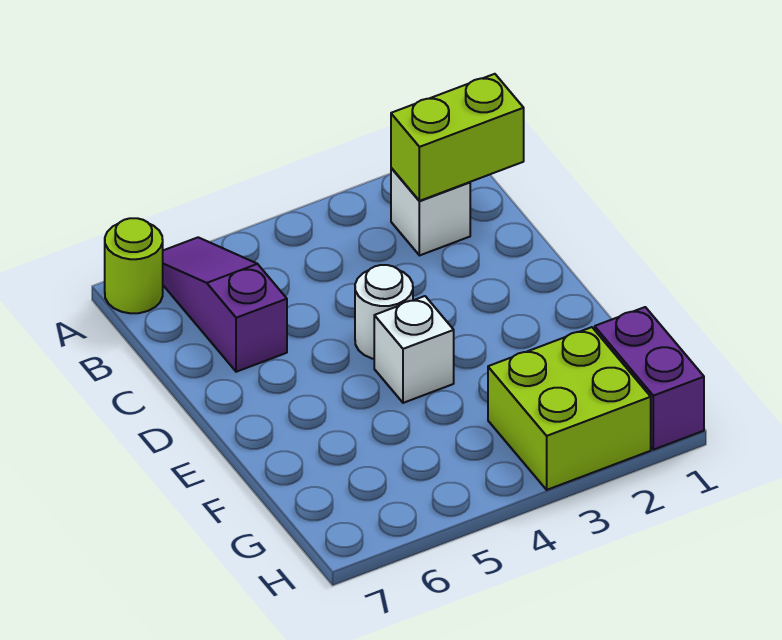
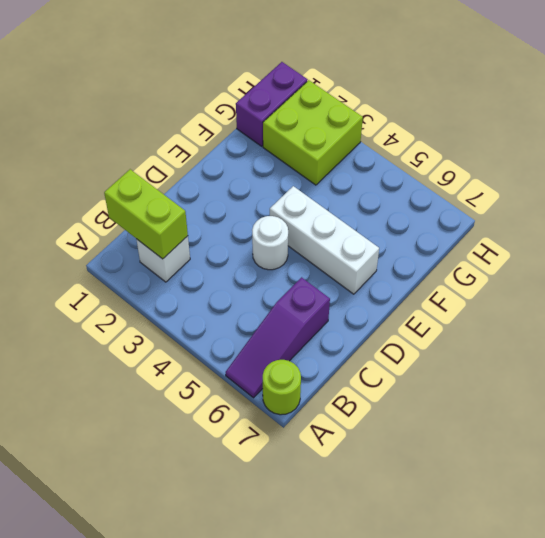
white brick E4 level 1 -> white brick E4:E6 level 1

